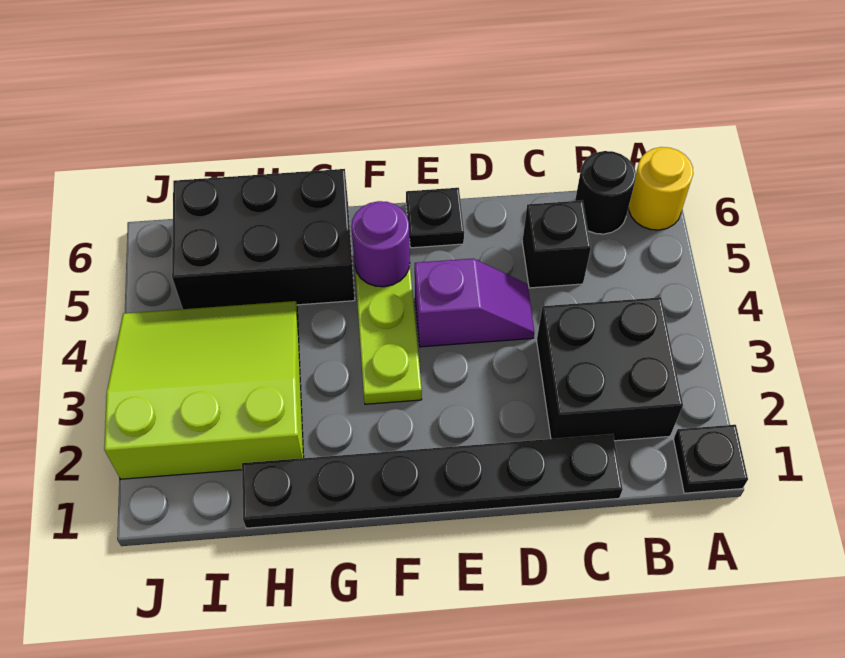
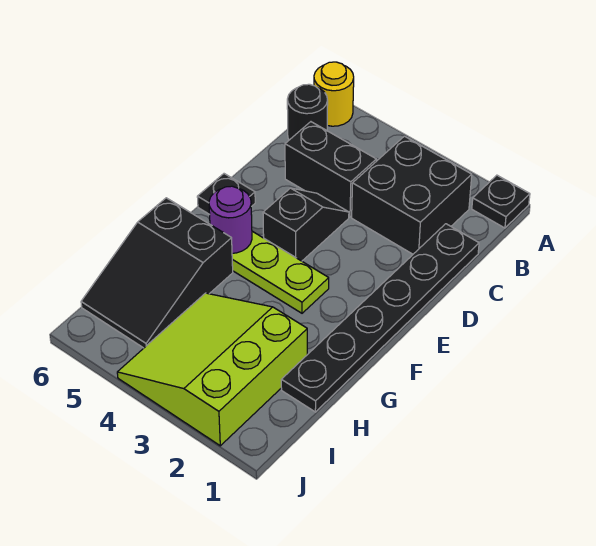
black brick C5 level 1 -> black brick C4:C5 level 1
purple slope D4:E4 level 1 top E -> black slope D4:E4 level 1 top E
black brick G5:I6 level 1 -> black slope G5:I6 level 1 top G

